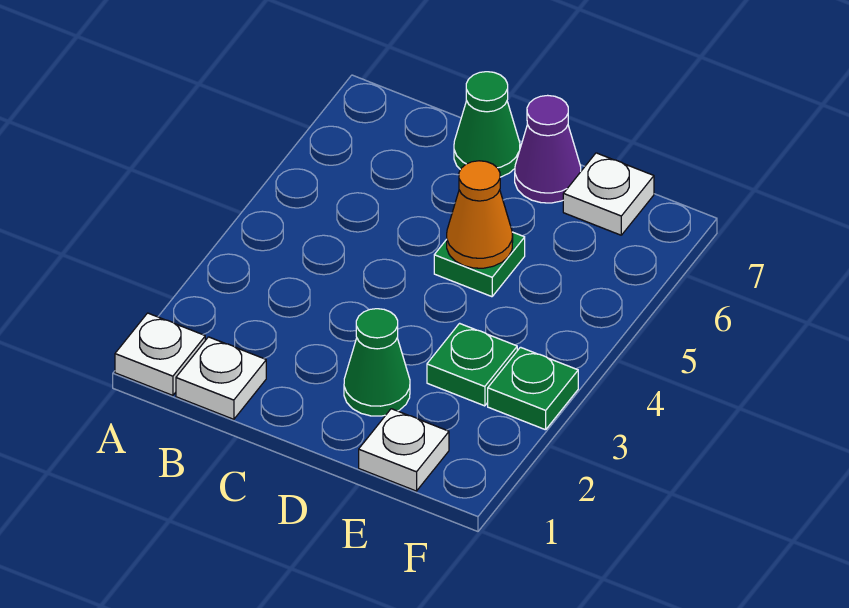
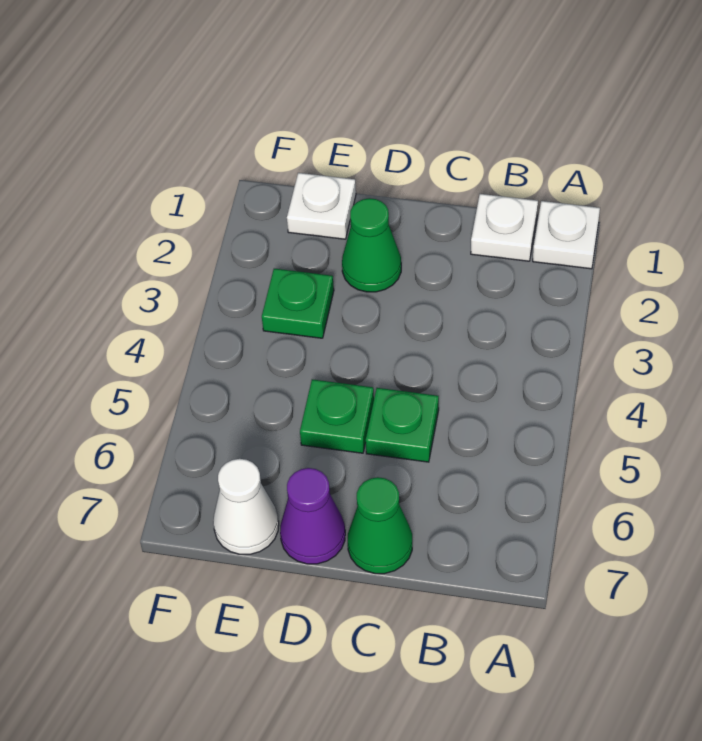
orange cone D5 level 2 -> none
white plate E7 level 1 -> white cone E7 level 1
green plate F3 level 1 -> green plate C5 level 1

